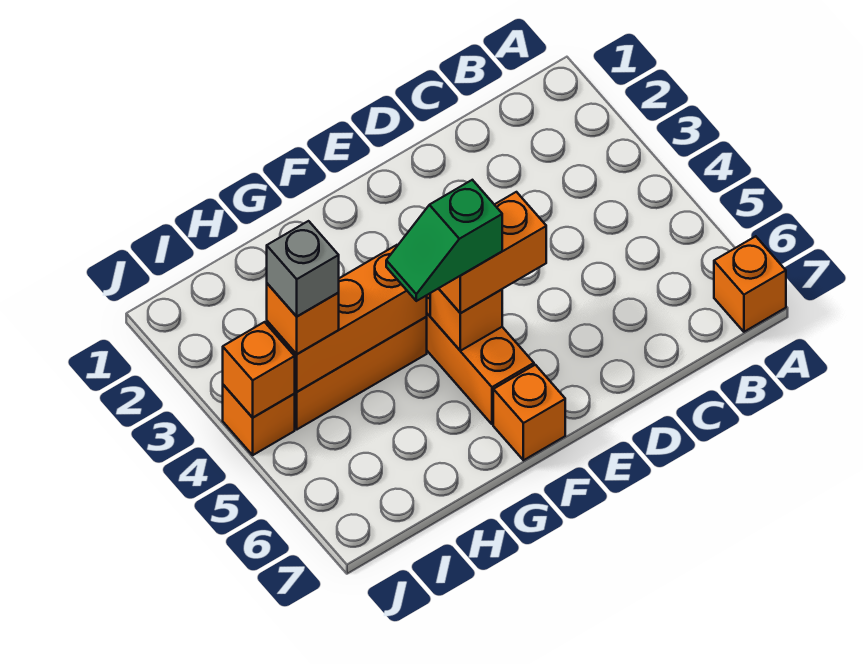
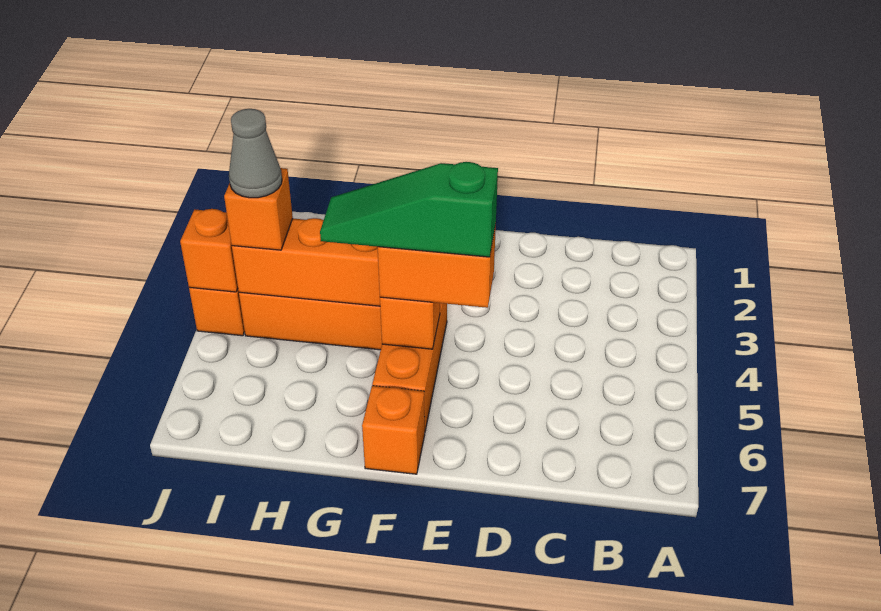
orange brick A7 level 1 -> none
green slope F5:G5 level 4 top F -> green slope E5:G5 level 4 top E
grey brick I4 level 4 -> grey cone I4 level 4

